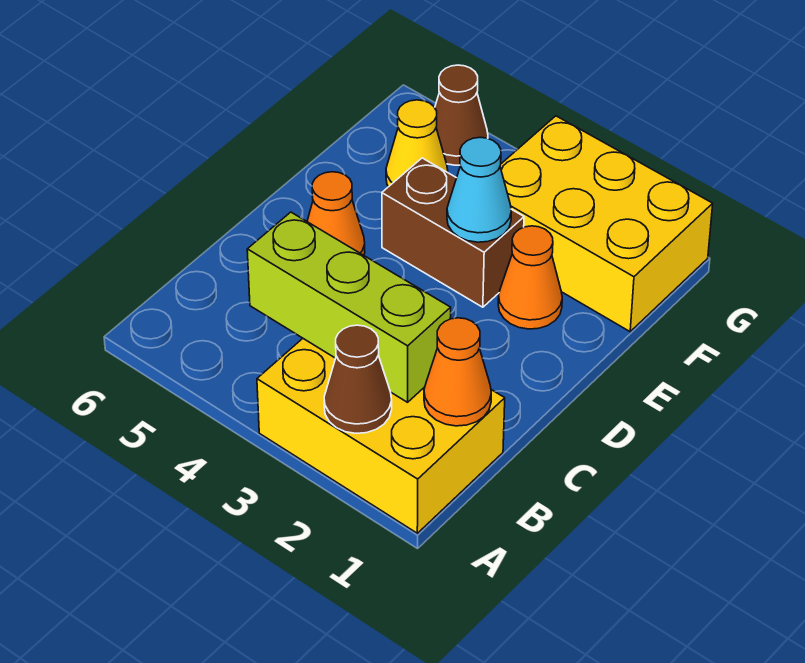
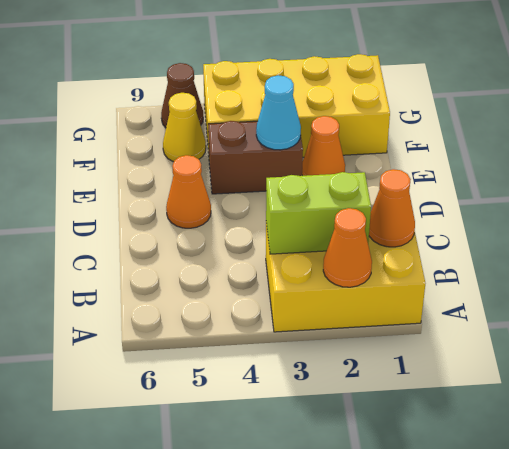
brown cone A2 level 2 -> orange cone A2 level 2
lime brick B2:B4 level 2 -> lime brick B2:B3 level 2
yellow brick F1:G3 level 1 -> yellow brick F1:G4 level 1

